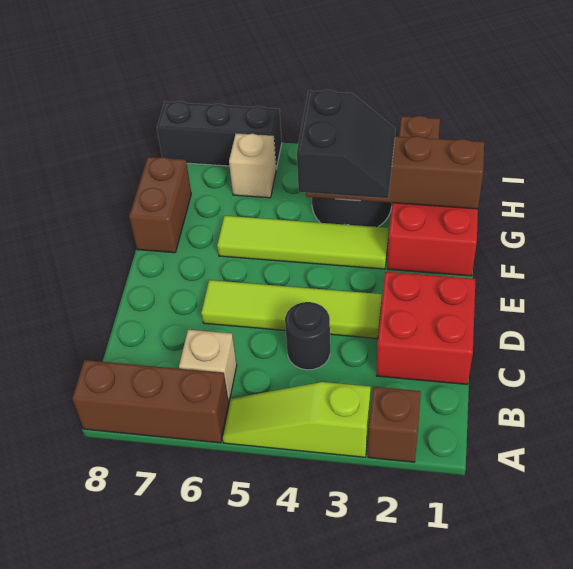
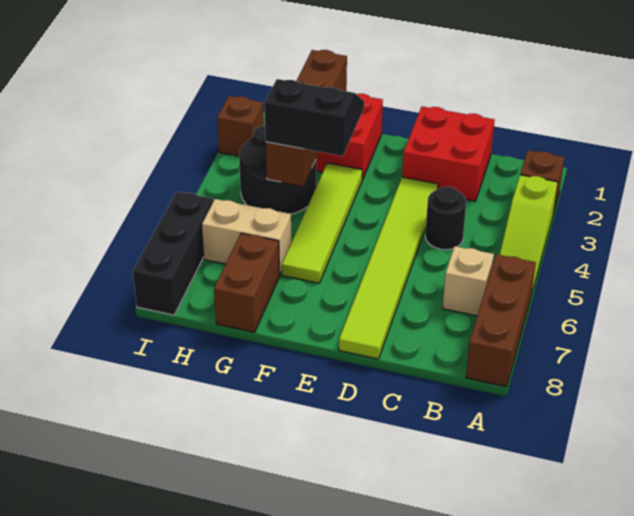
lime tile D3:D6 level 1 -> lime tile D3:D8 level 1
brown brick F8:G8 level 1 -> brown brick G7:G8 level 1
tan brick H6 level 1 -> tan brick G6:H6 level 1

